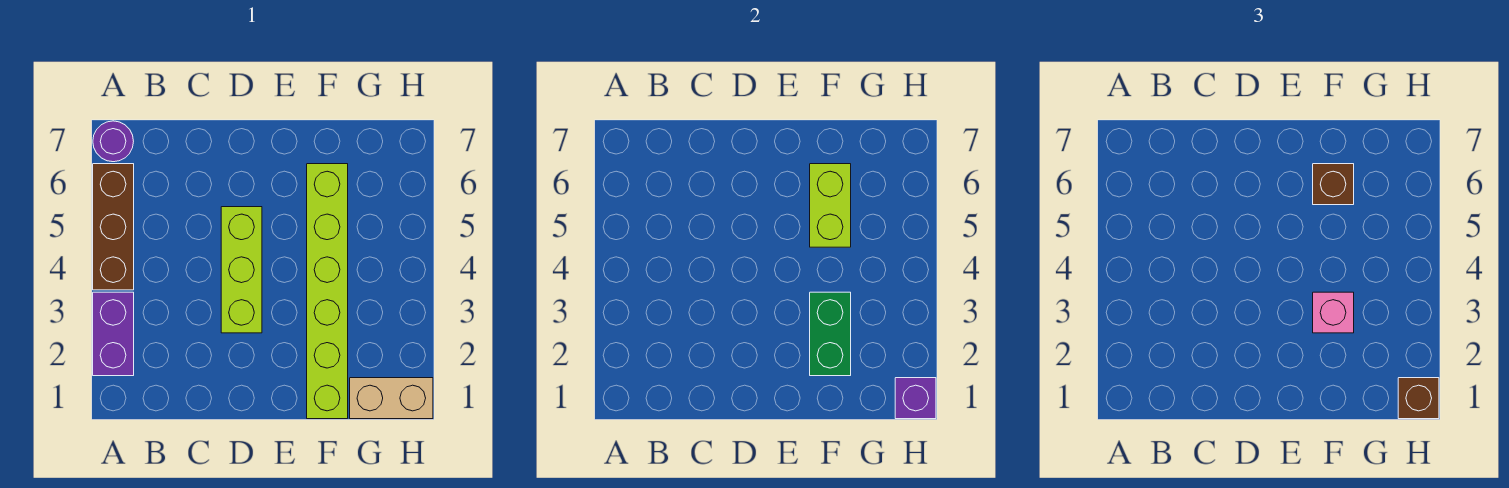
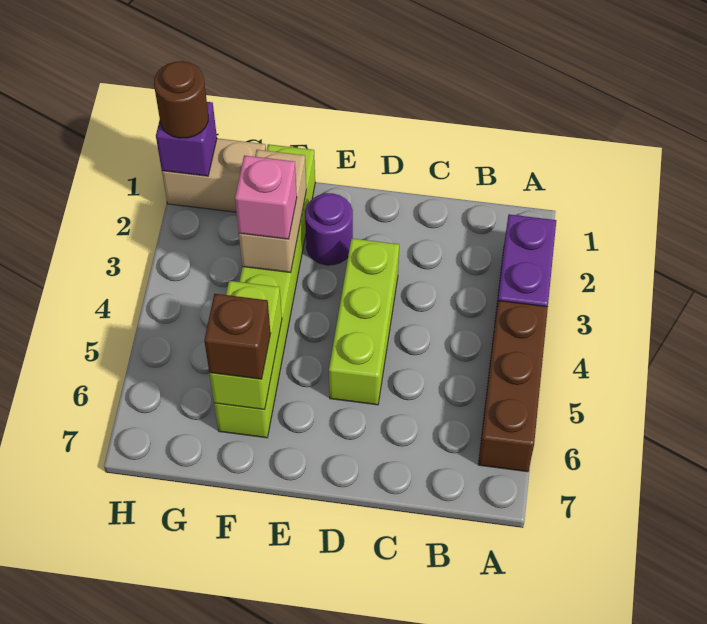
purple round brick A7 level 1 -> purple round brick E2 level 1
green brick F2:F3 level 2 -> tan brick F2:F3 level 2
brown brick H1 level 3 -> brown round brick H1 level 3

